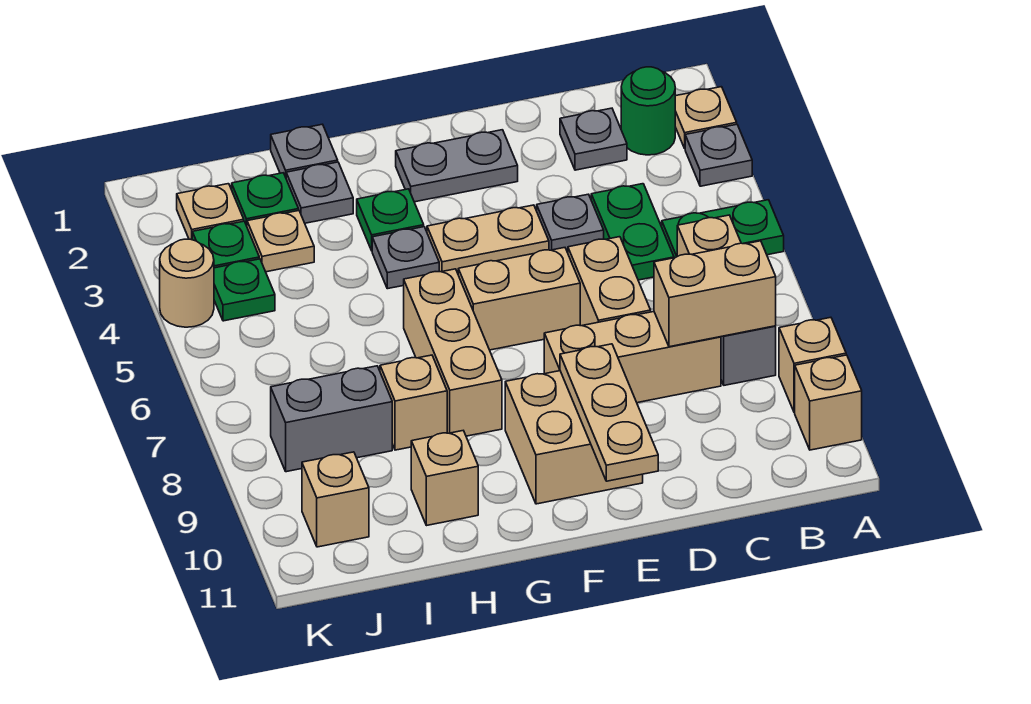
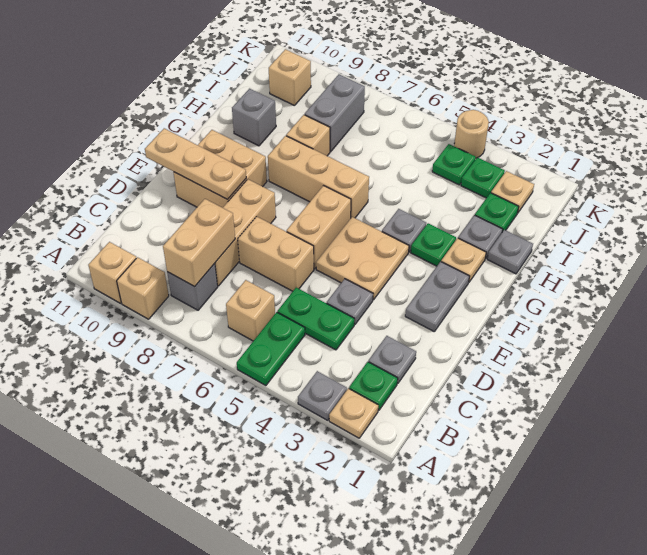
green round brick B2 level 1 -> green plate B2 level 1
tan plate E4:F4 level 1 -> tan plate E4:F5 level 1
tan brick H10 level 1 -> grey brick H10 level 1
tan plate I3 level 1 -> tan plate G2 level 1

